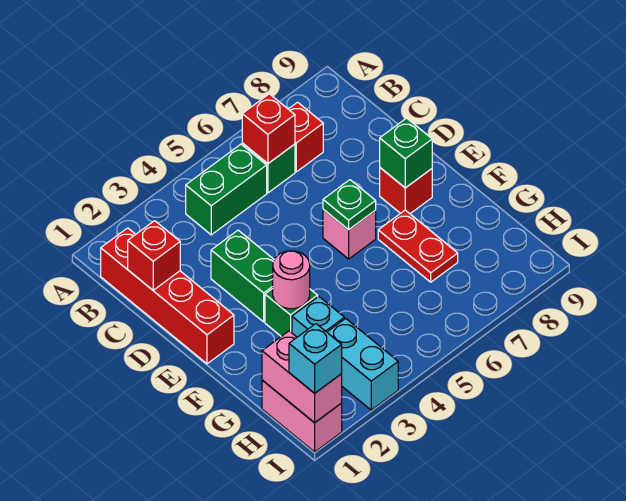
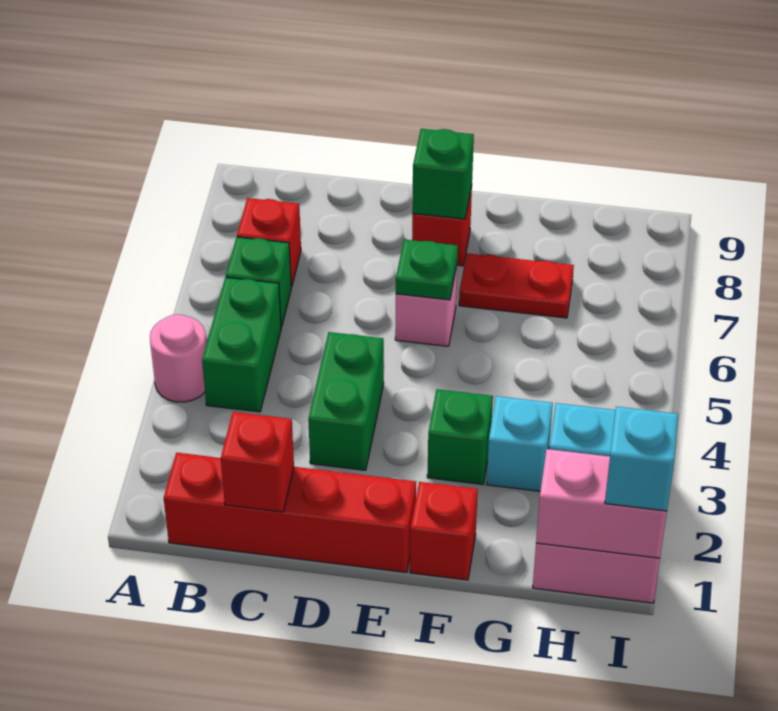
red brick B6 level 2 -> red brick F1 level 1
green brick D3:E3 level 1 -> green brick D3:D4 level 1
pink round brick F3 level 2 -> pink round brick A4 level 1

